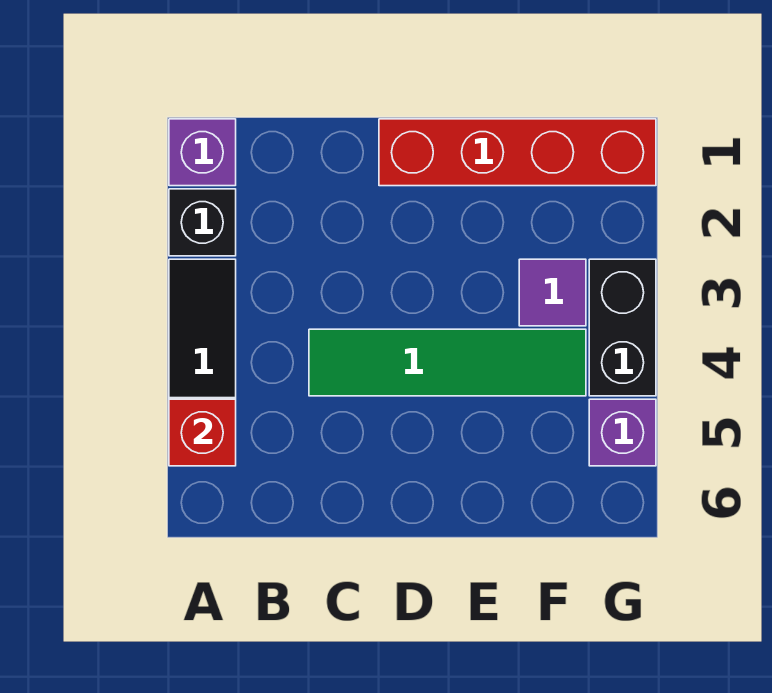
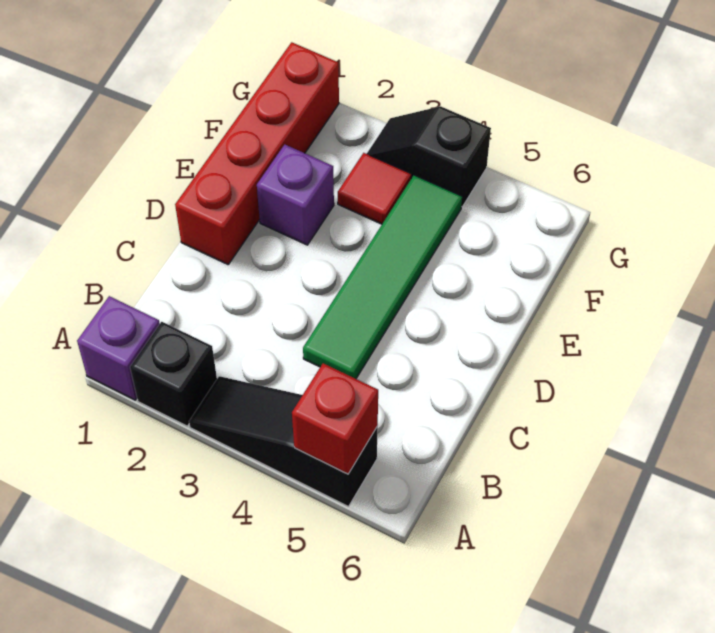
purple tile F3 level 1 -> red tile F3 level 1
black brick G3:G4 level 1 -> black slope G3:G4 level 1 top 4
purple brick G5 level 1 -> purple brick E2 level 1

